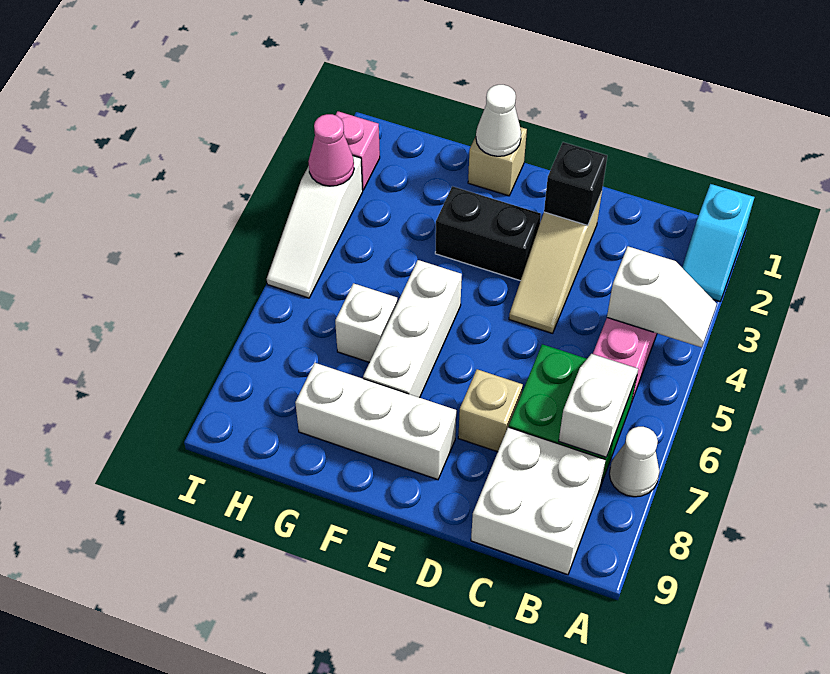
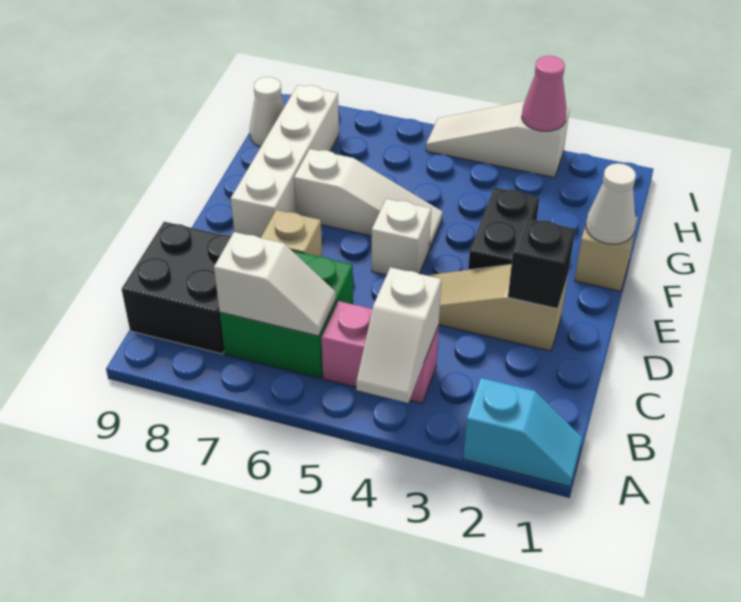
cyan slope A1:A2 level 1 top 1 -> cyan slope A1:A2 level 1 top 2
white cone A7 level 1 -> white cone H9 level 1
white brick B8:C9 level 1 -> black brick B8:C9 level 1
white brick E8:G8 level 1 -> white brick E8:H8 level 1
white brick F5:F7 level 1 -> white slope F5:F7 level 1 top 7
white brick G6 level 1 -> white brick E5 level 1
pink brick I2 level 1 -> none

